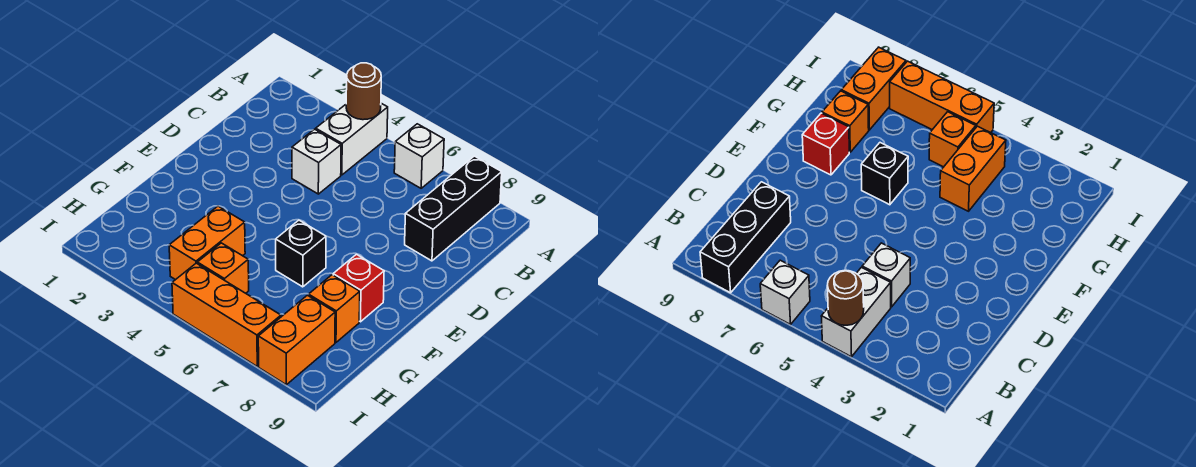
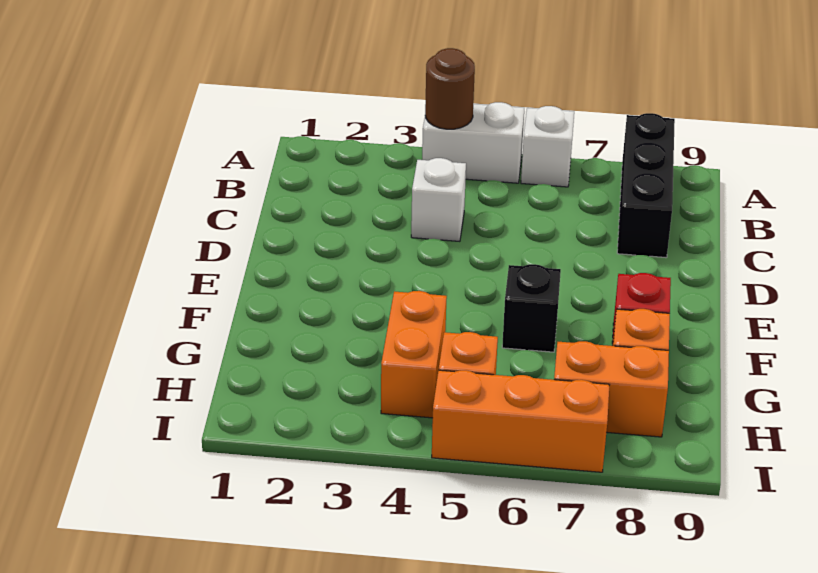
white brick A4:B4 level 1 -> white brick A4:A5 level 1
orange brick H8:I8 level 1 -> orange brick H7:H8 level 1

